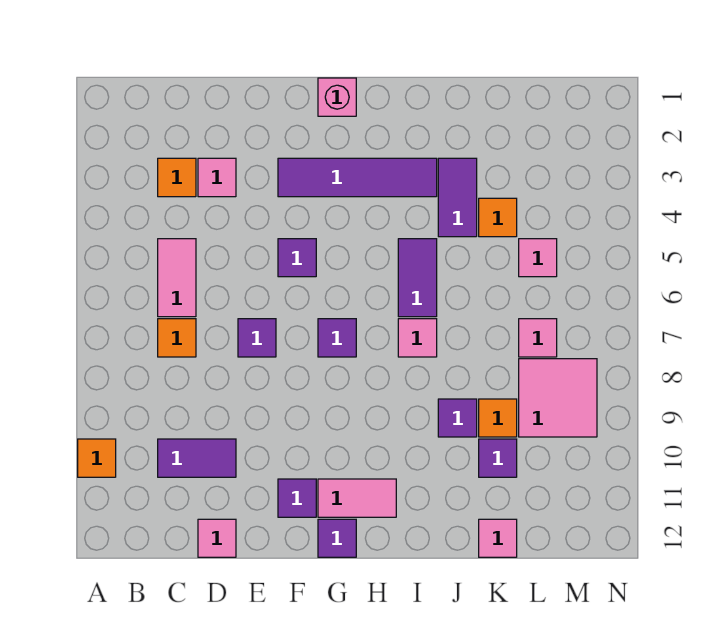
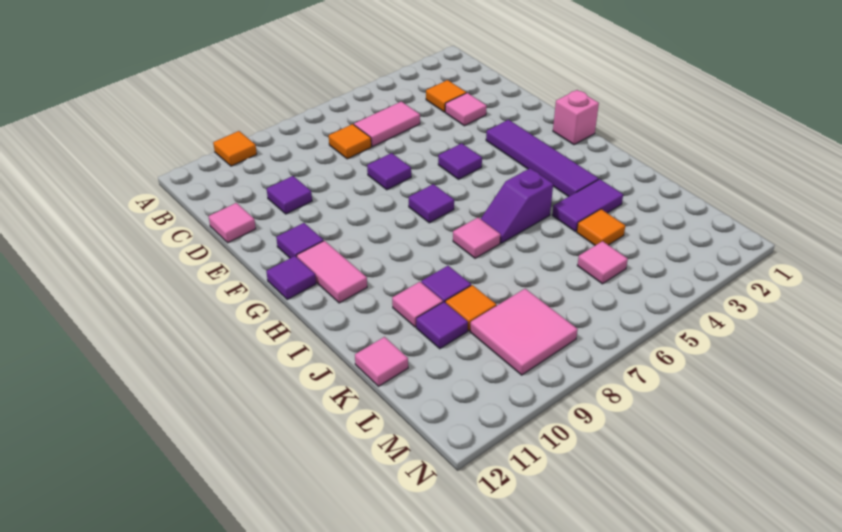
purple tile C10:D10 level 1 -> purple tile D10 level 1
purple tile I5:I6 level 1 -> purple slope I5:I6 level 1 top 5
pink tile L7 level 1 -> pink tile J10 level 1

